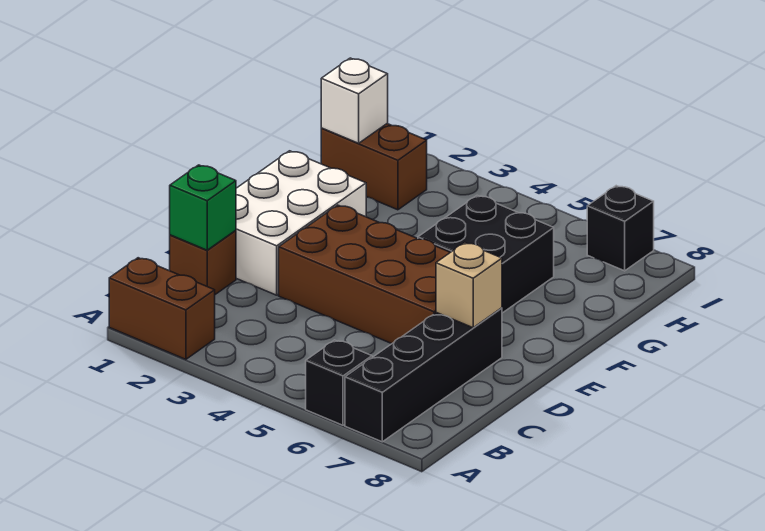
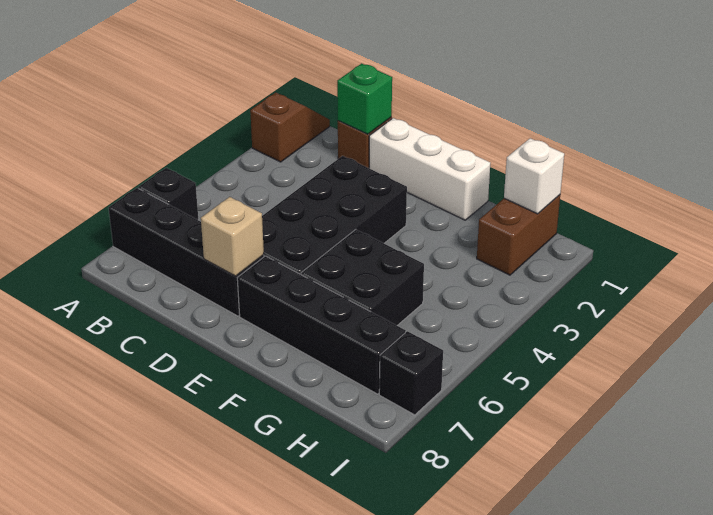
brown brick A1:A2 level 1 -> brown slope A1:A2 level 1 top 2
white brick D1:F2 level 1 -> white brick D1:F1 level 1
brown brick D3:E6 level 1 -> black brick D3:E6 level 1
none -> black brick E7:H7 level 1

